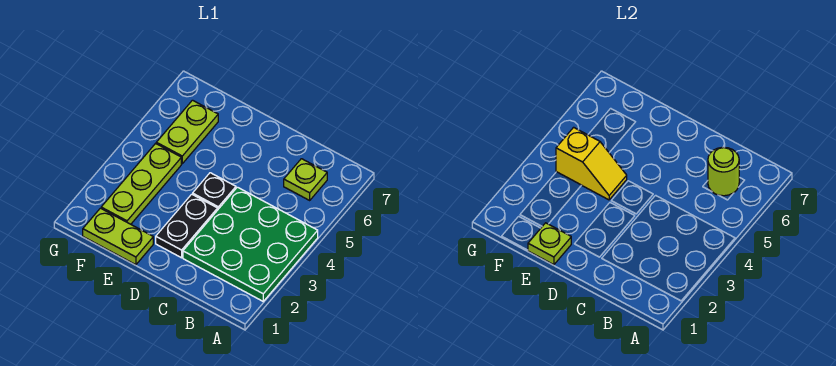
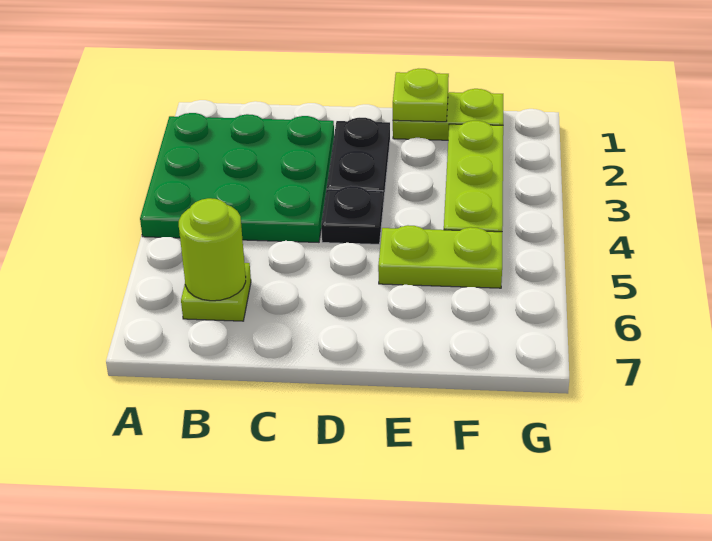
yellow slope E4:F4 level 2 top F -> none
lime plate F5:F6 level 1 -> lime plate E5:F5 level 1

